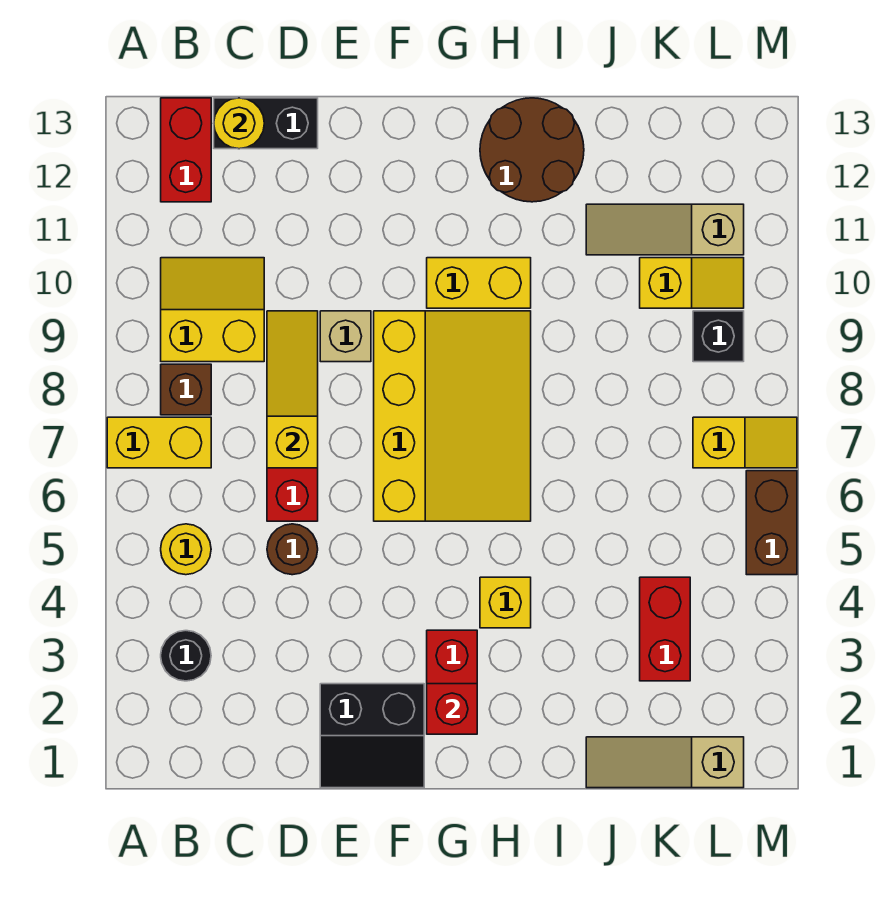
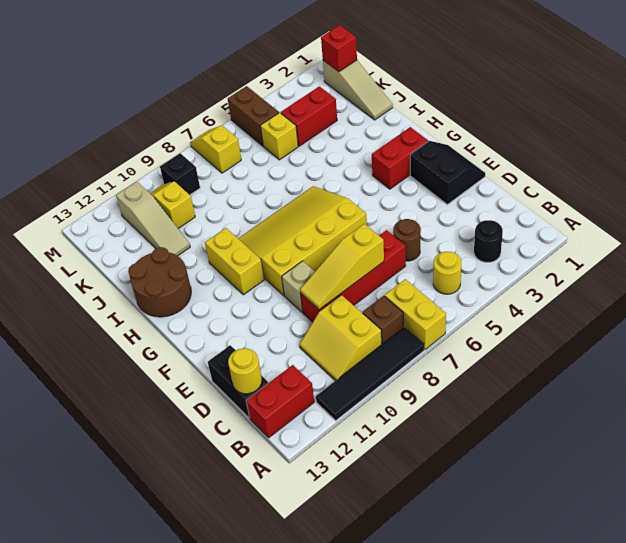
none -> black tile A8:A11 level 1
red brick G2 level 2 -> red brick L1 level 2
yellow brick H4 level 1 -> yellow brick K5 level 1
brown brick M5:M6 level 1 -> brown brick L5:M5 level 1

